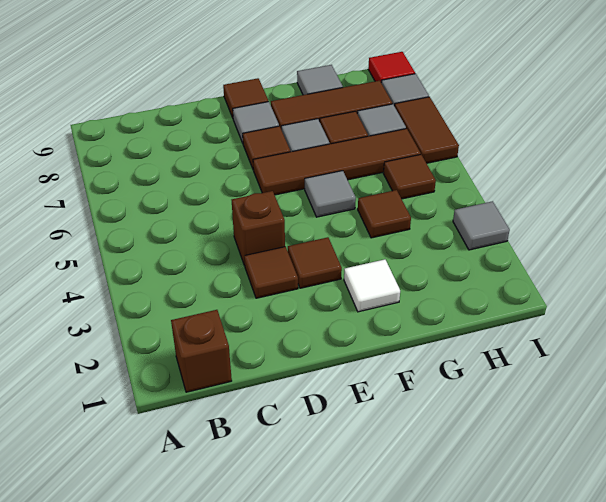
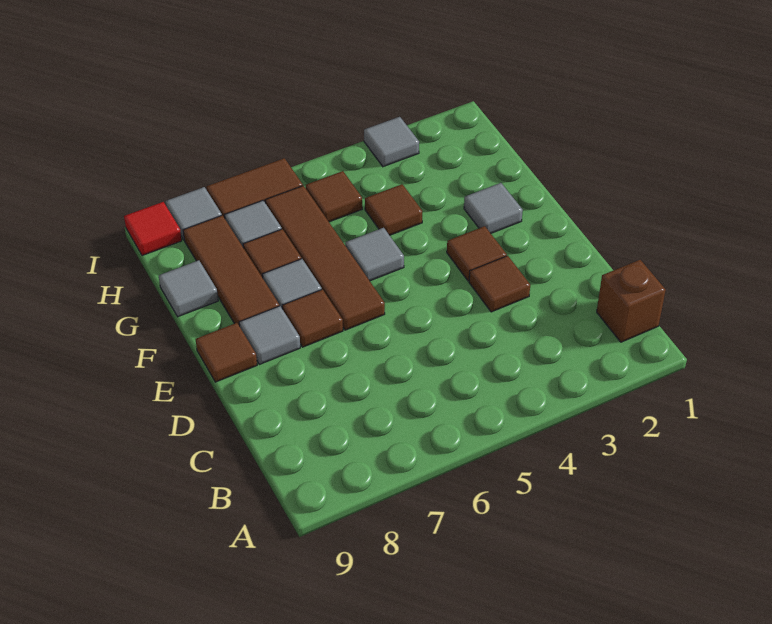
brown brick D4 level 1 -> none
white tile F2 level 1 -> grey tile F2 level 1

